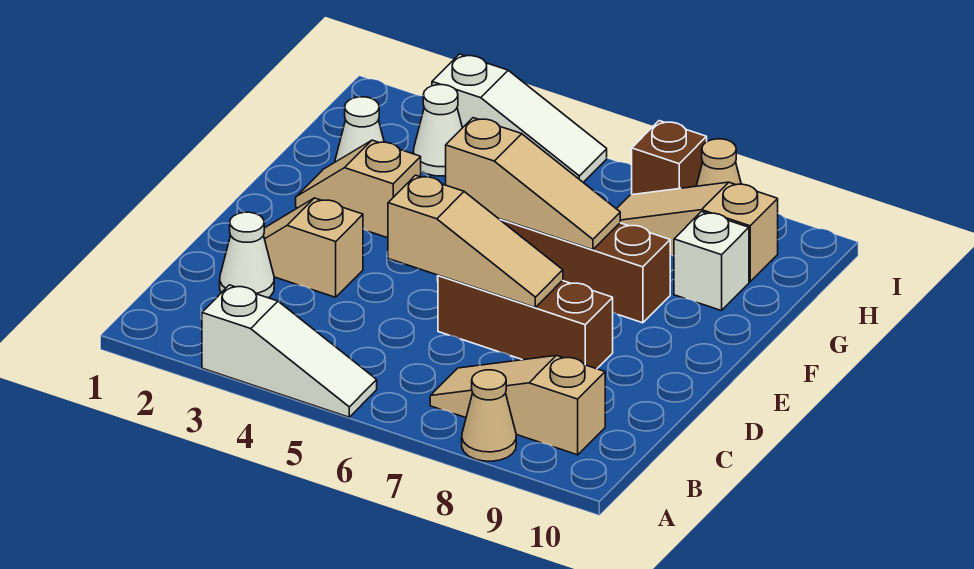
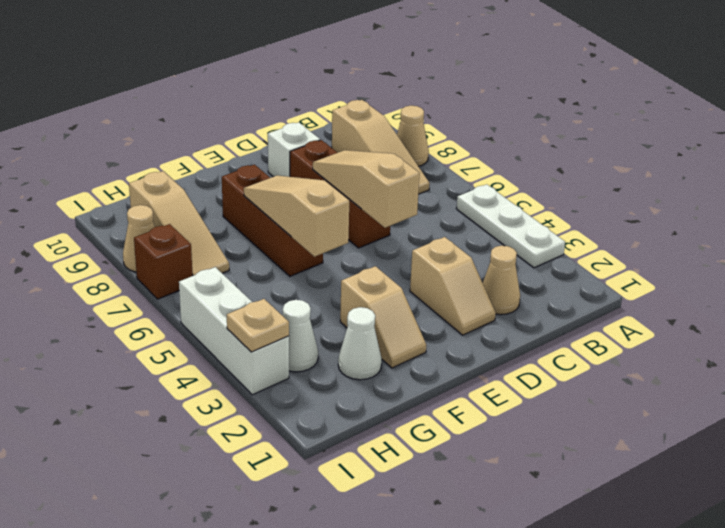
white slope A3:A5 level 1 top 3 -> white plate A3:A5 level 1
white cone C2 level 1 -> tan cone C2 level 1
white brick G9 level 1 -> white brick D9 level 1
white slope I3:I5 level 1 top 3 -> white brick I3:I5 level 1
none -> tan plate I3 level 2

